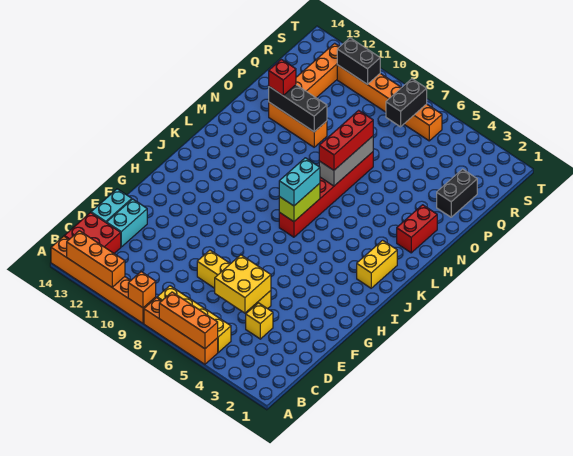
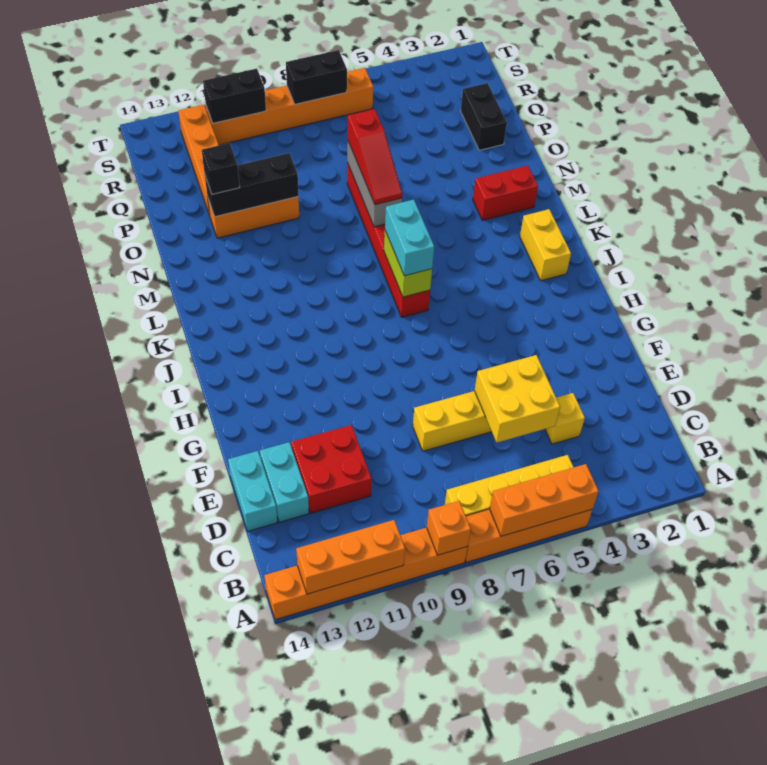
red brick B13:C14 level 1 -> red brick D11:E12 level 1
red brick M2:N2 level 1 -> red brick M2:M3 level 1
red brick M7:O7 level 3 -> red slope M7:O7 level 3 top O
red brick O12 level 3 -> black brick O12 level 3
black brick R7:S7 level 2 -> black brick S7:S8 level 2

